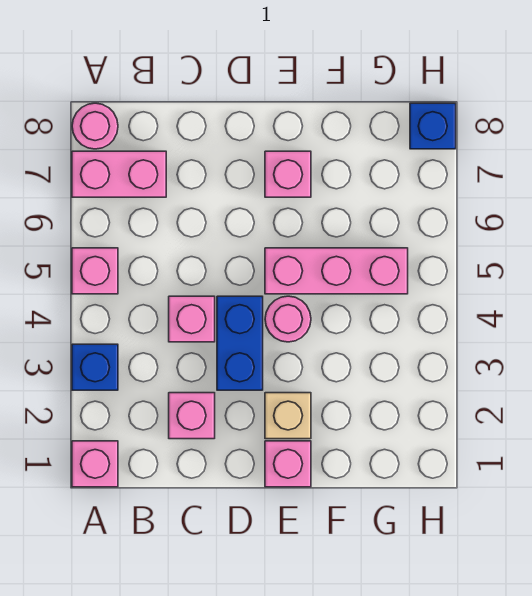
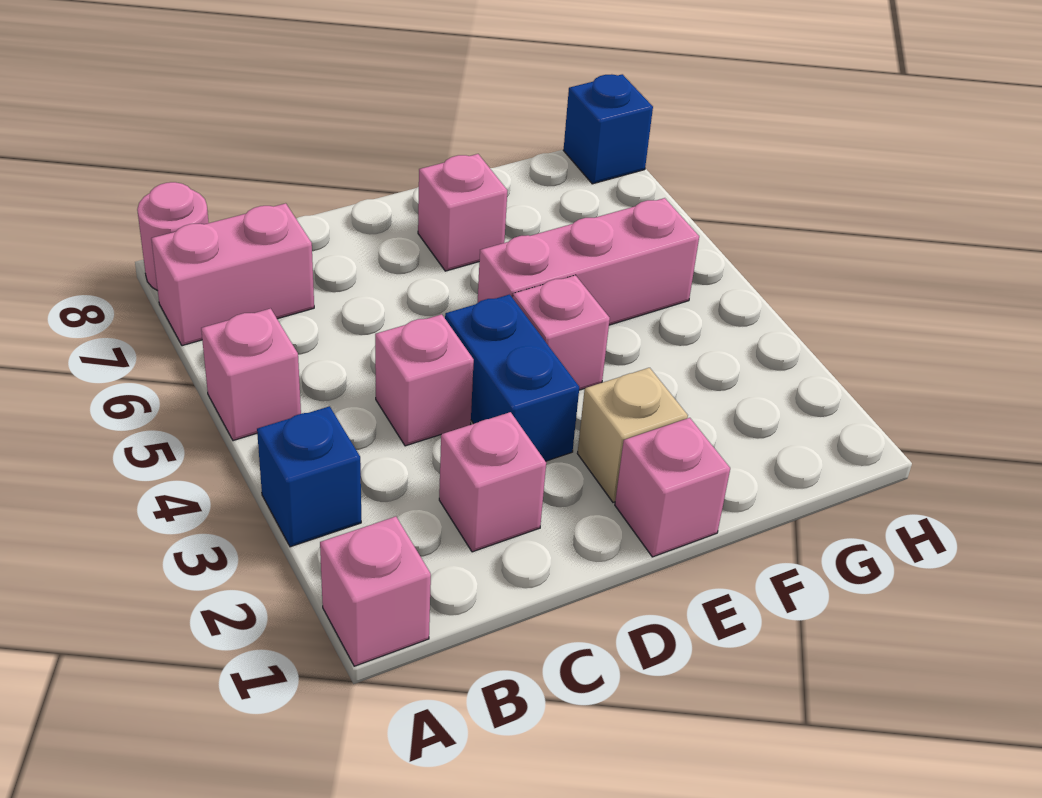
pink round brick E4 level 1 -> pink brick E4 level 1

